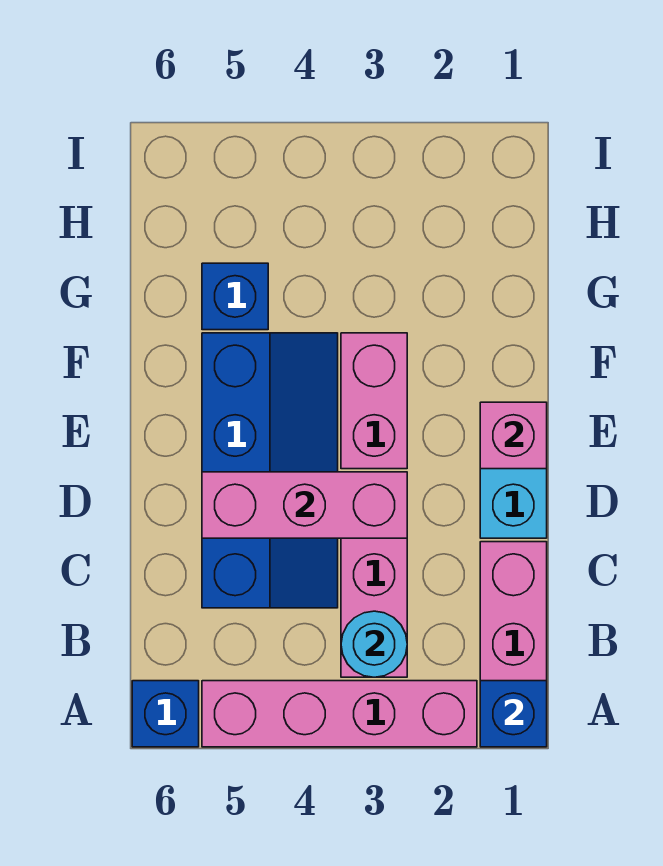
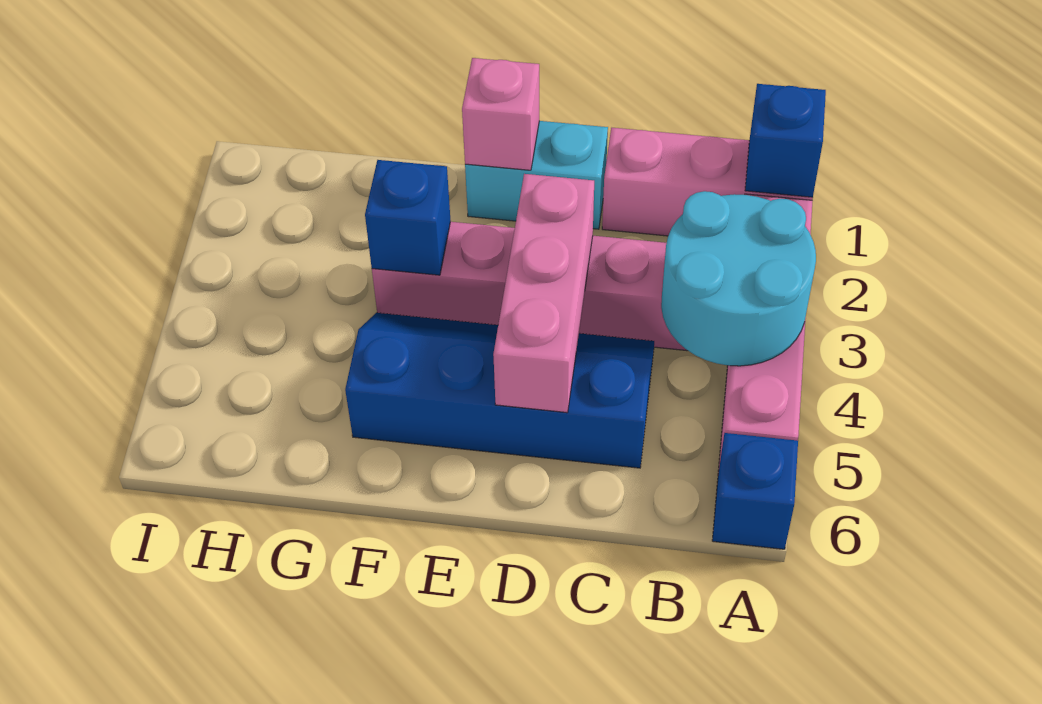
cyan round brick B3 level 2 -> cyan round brick A3:B4 level 2
blue brick G5 level 1 -> blue brick F3 level 2

